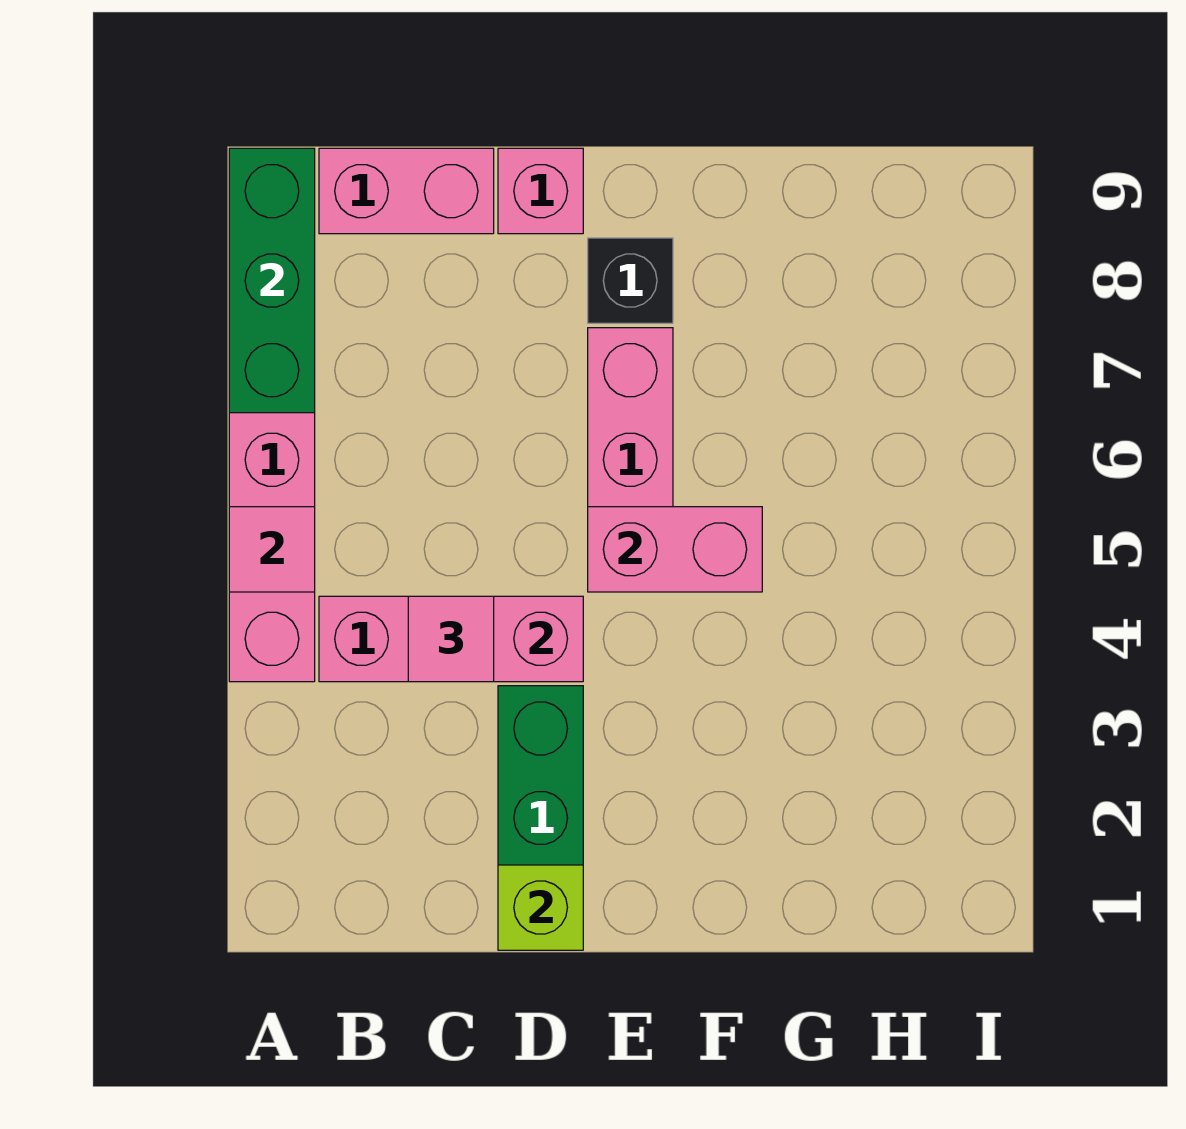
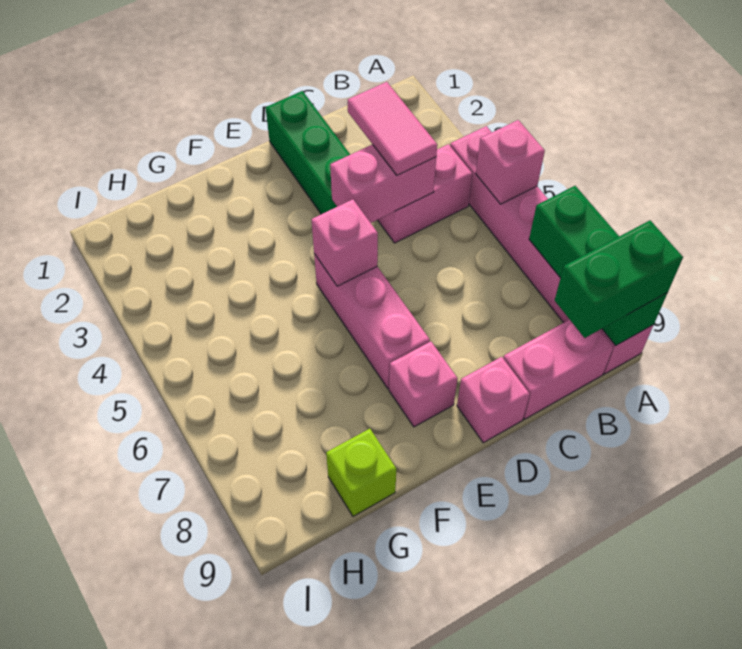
pink tile A5 level 2 -> pink brick A5 level 2
none -> green brick A9:B9 level 3
pink tile C4 level 3 -> pink tile C3:C4 level 3
lime brick D1 level 2 -> lime brick G9 level 1
pink brick E5:F5 level 2 -> pink brick E5 level 2
black brick E8 level 1 -> pink brick E8 level 1

